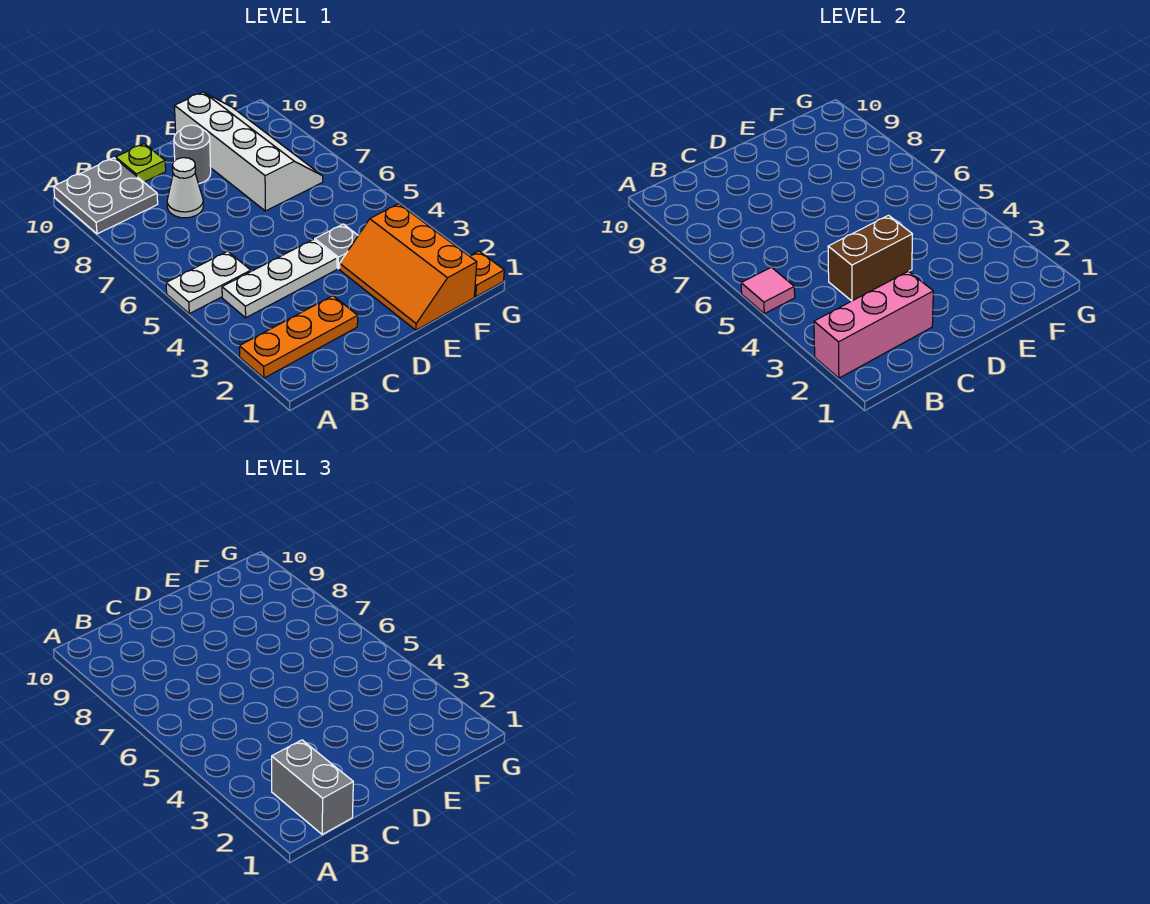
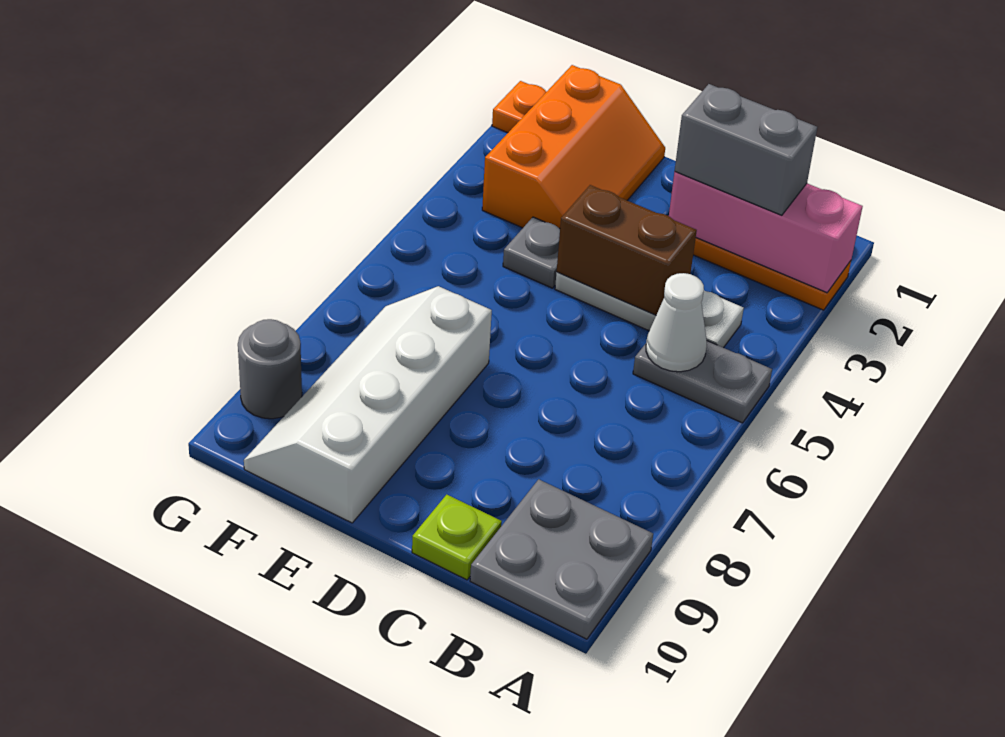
white plate A5:B5 level 1 -> grey plate A5:B5 level 1
pink tile A5 level 2 -> none
grey brick B1:B2 level 3 -> grey brick B2:C2 level 3
white cone C8 level 1 -> white cone B5 level 2
grey round brick D9 level 1 -> grey round brick G9 level 1

